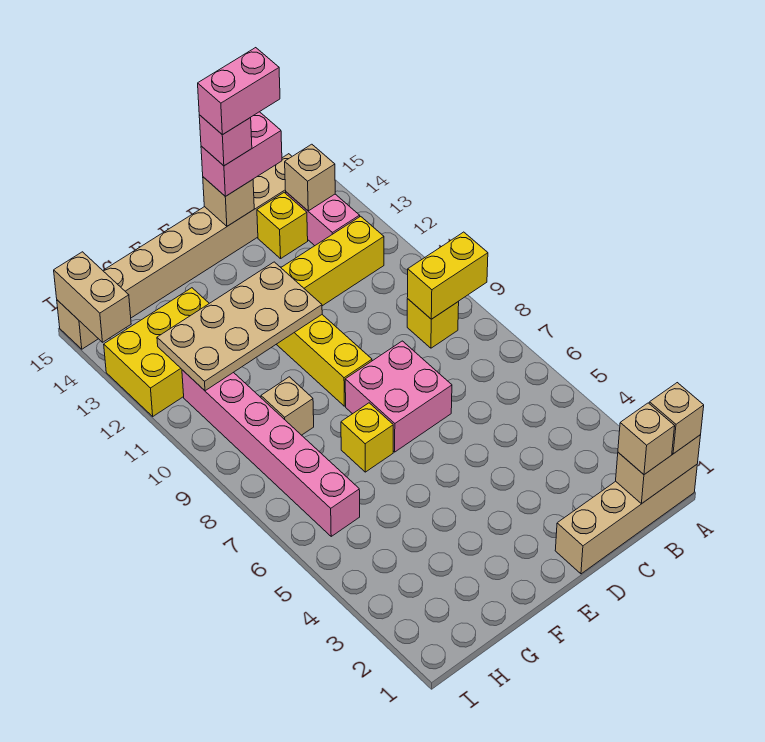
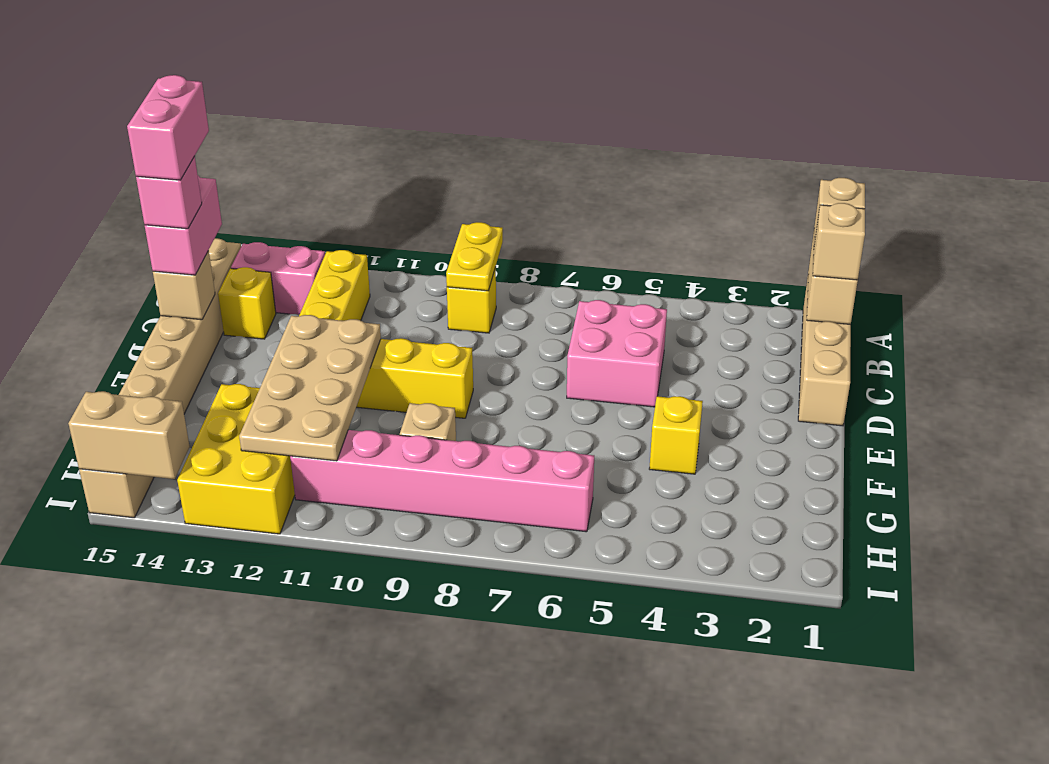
yellow brick A9:B9 level 2 -> yellow plate A9:B9 level 2
tan brick B14 level 2 -> none
pink brick D7:E8 level 1 -> pink brick C5:D6 level 1
yellow brick F7 level 1 -> yellow brick F4 level 1

